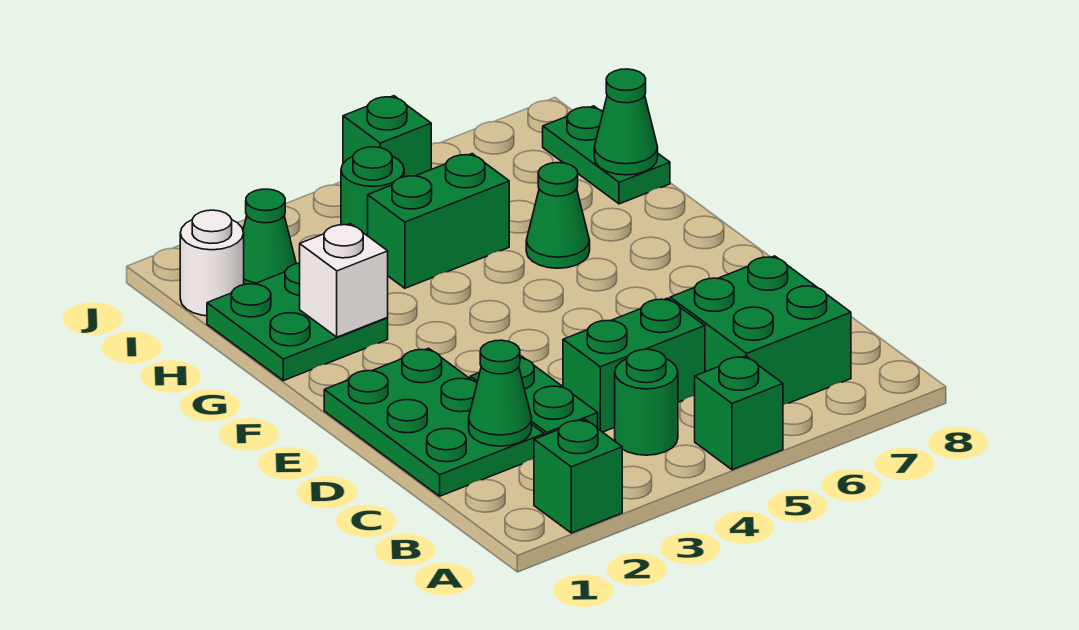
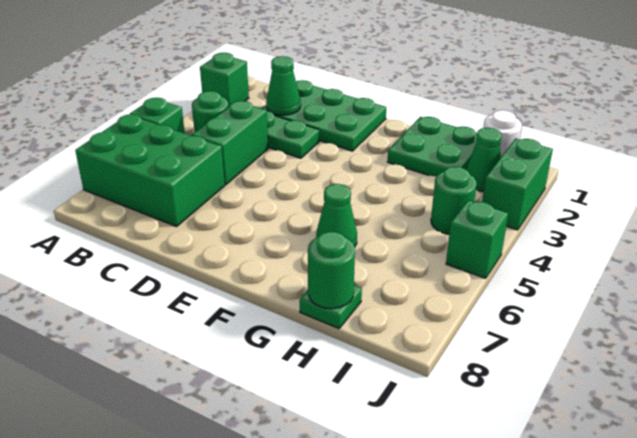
green brick B6:C7 level 1 -> green brick A6:C7 level 1
white brick G2 level 2 -> none
green brick H4:H5 level 1 -> green brick J2:J3 level 1
green plate H8:I8 level 1 -> green plate H8 level 1
green cone H8 level 2 -> green round brick H8 level 2

